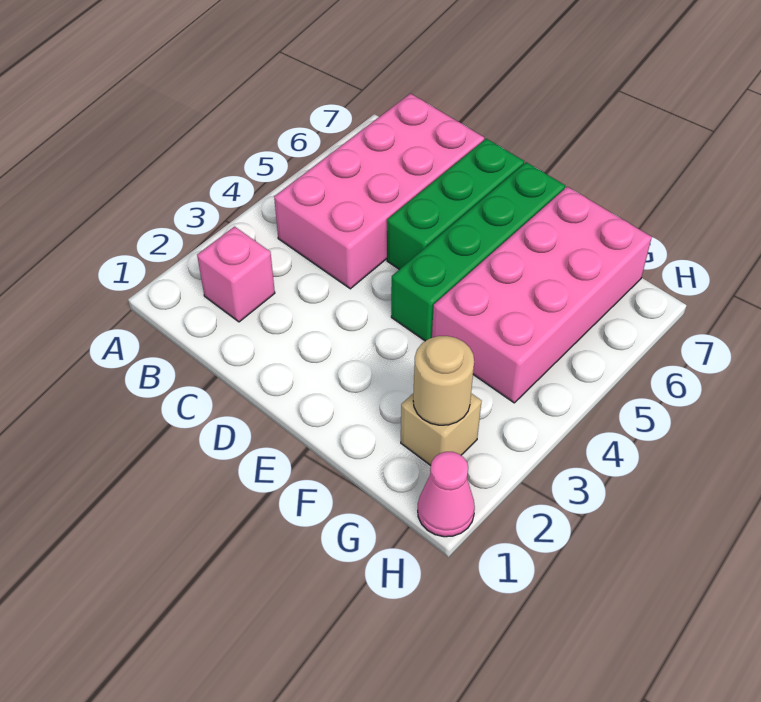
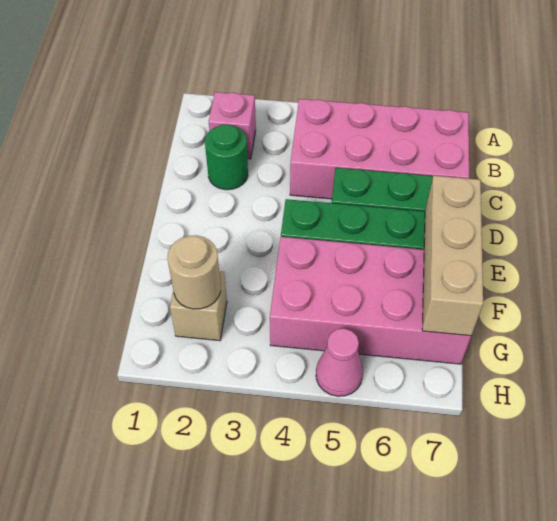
none -> green round brick C2 level 1
none -> tan brick E7:G7 level 2
pink cone H1 level 1 -> pink cone H5 level 1

